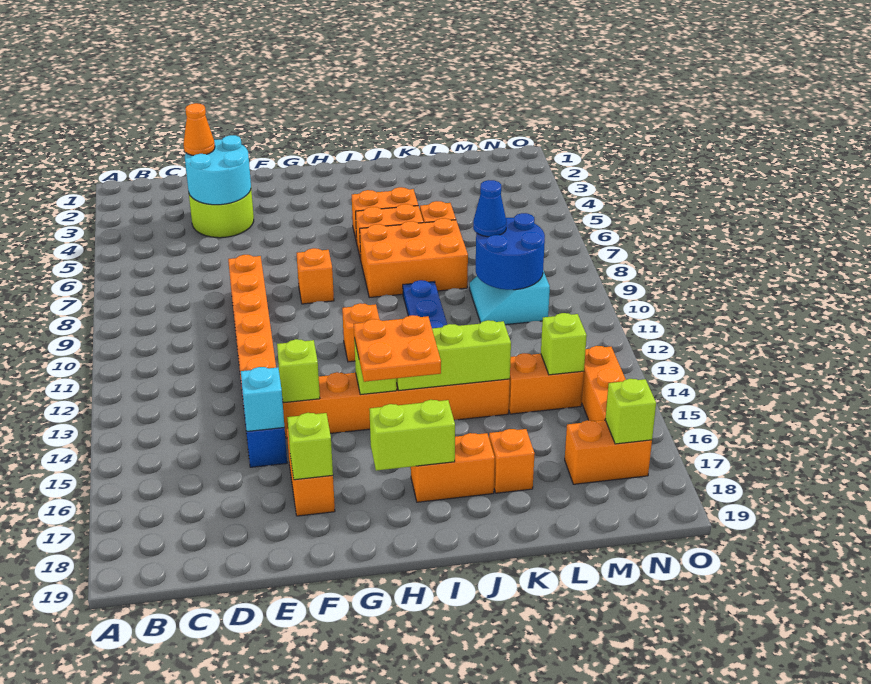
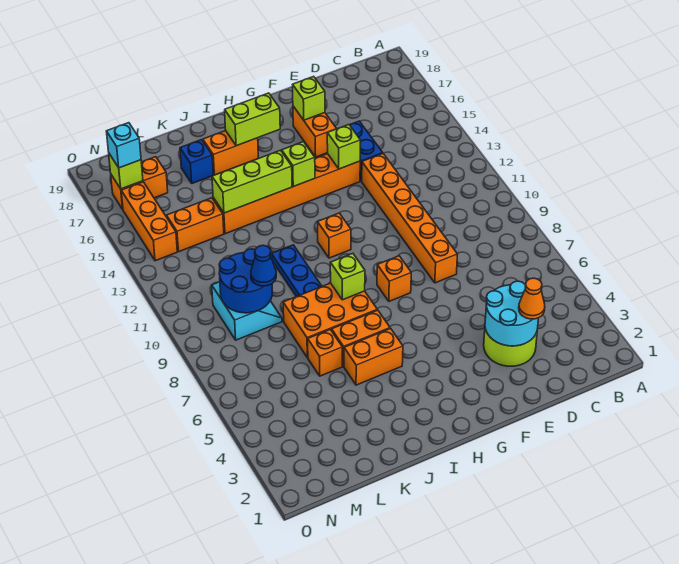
cyan brick E15 level 2 -> cyan brick N17 level 3
orange plate H14:I15 level 3 -> none
orange brick K17 level 1 -> blue brick K17 level 1
lime brick M14 level 2 -> lime brick I8 level 2

